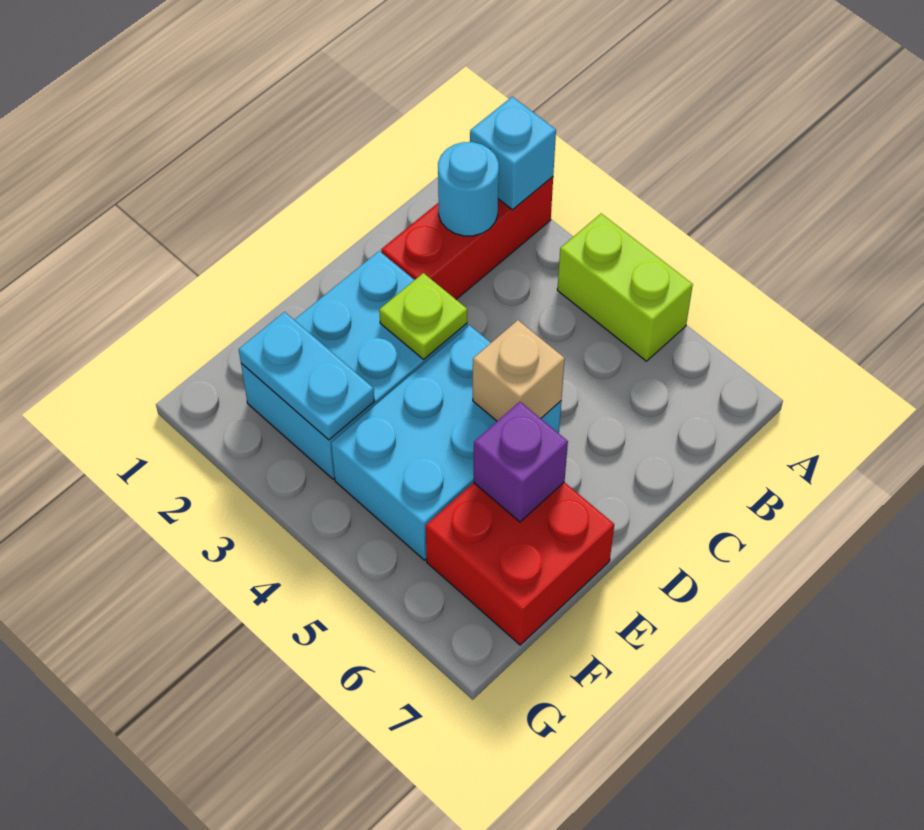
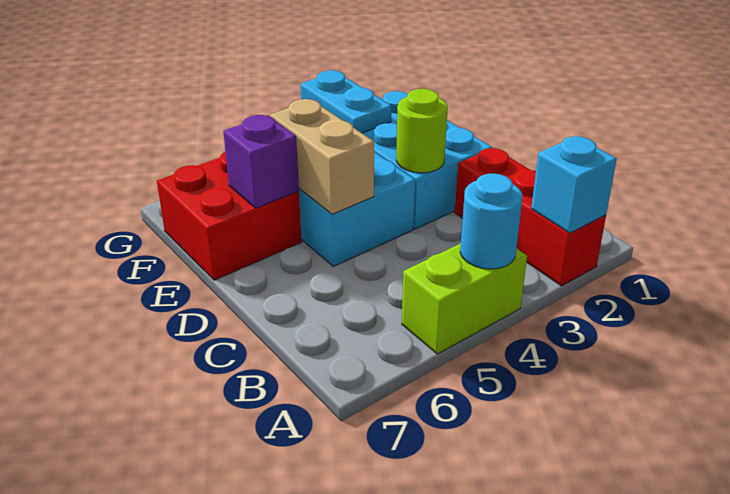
cyan round brick B2 level 2 -> cyan round brick A4 level 2
lime plate D3 level 2 -> lime round brick D3 level 2
tan brick D5 level 2 -> tan brick D5:E5 level 2
cyan plate F2:F3 level 2 -> cyan plate F3:G3 level 2

